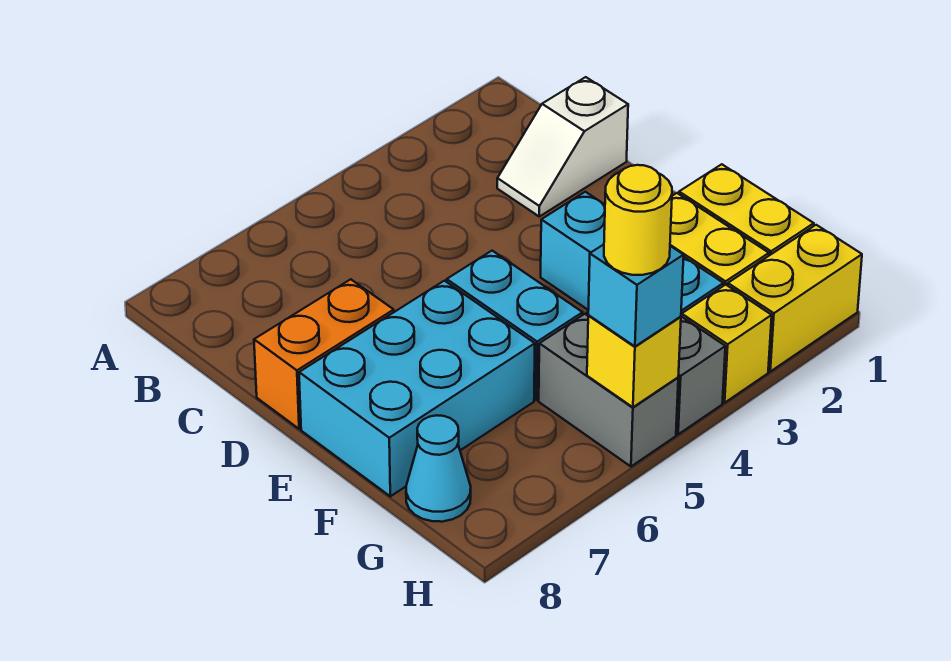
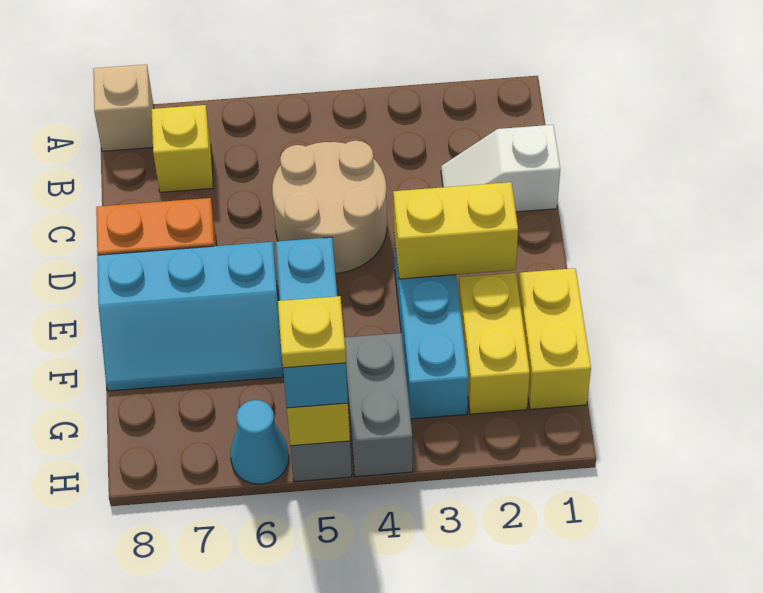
none -> tan brick A8 level 1
none -> tan round brick C4:D5 level 1
cyan brick E6:F8 level 1 -> cyan slope E6:F8 level 1 top E
cyan cone G8 level 1 -> cyan cone H6 level 1
yellow brick H1:H2 level 1 -> yellow brick E2:E3 level 2
yellow brick H3 level 1 -> yellow brick B7 level 1
yellow round brick H5 level 4 -> yellow plate H5 level 4

